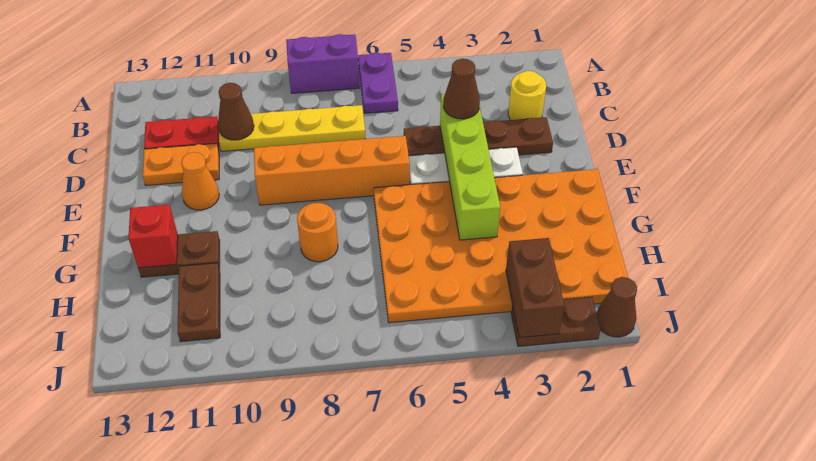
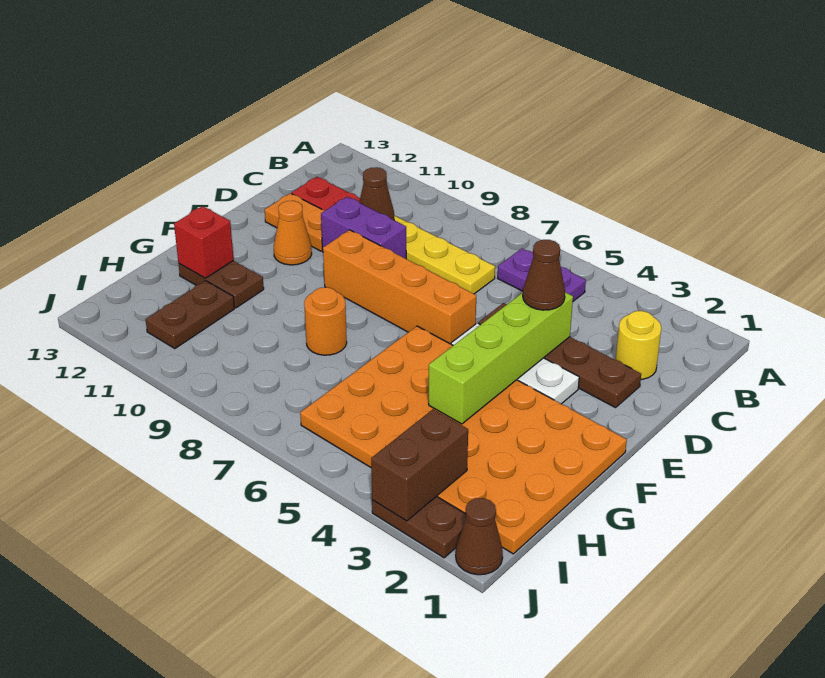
purple plate A6:B6 level 1 -> purple plate B5:B6 level 1
purple brick A7:A8 level 1 -> purple brick D9:D10 level 1

